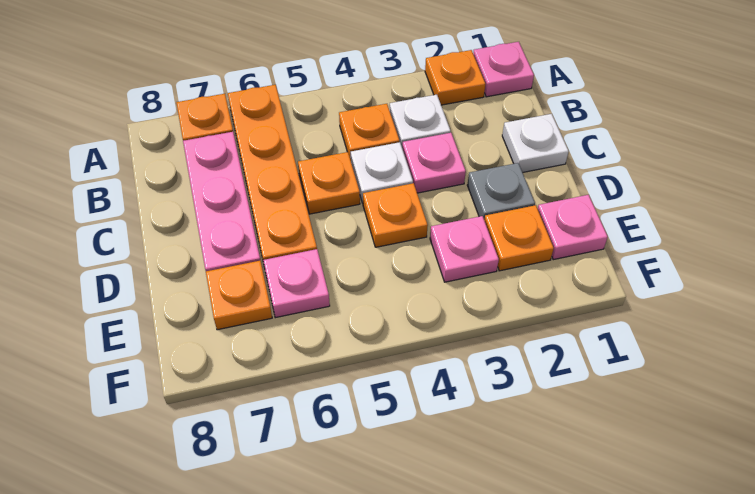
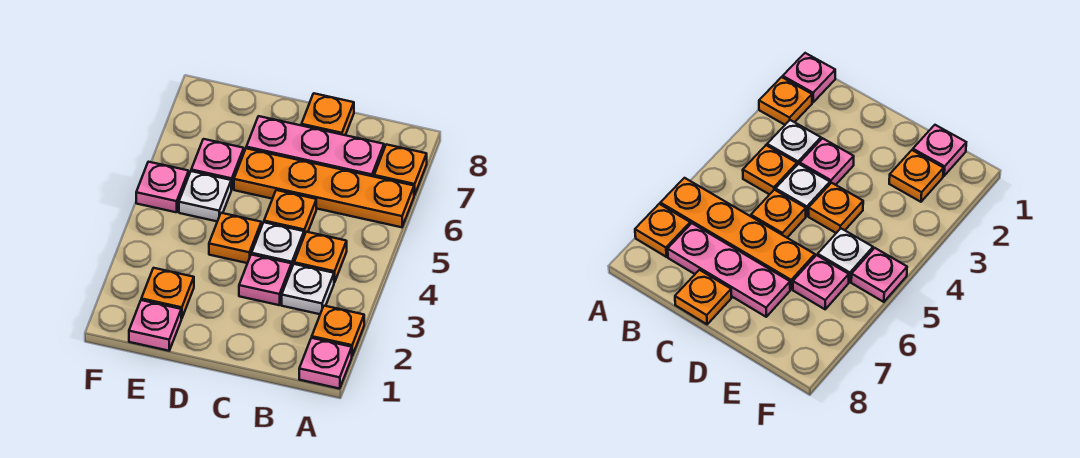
white plate C1 level 1 -> white plate E5 level 1
grey plate D2 level 1 -> none
pink plate E3 level 1 -> pink plate F5 level 1
orange plate E7 level 1 -> orange plate C8 level 1

